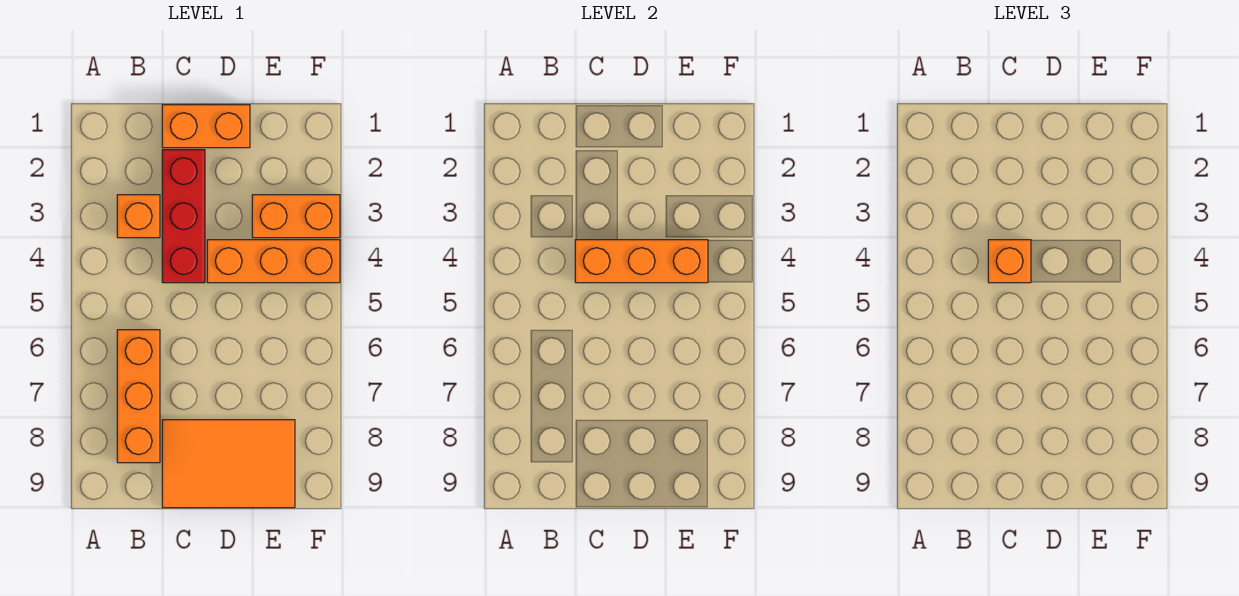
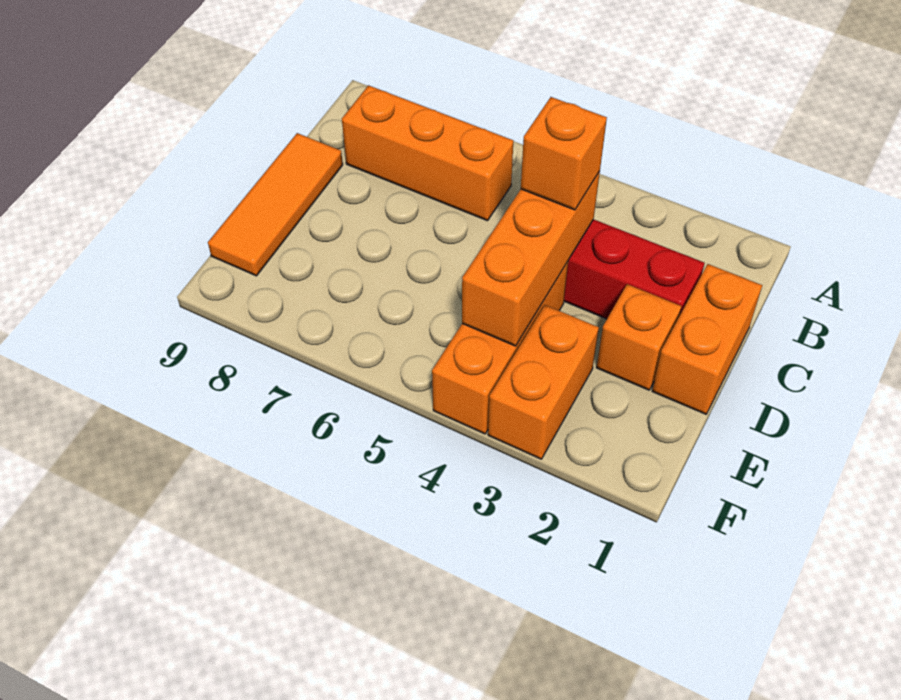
orange brick B3 level 1 -> orange brick D2 level 1
orange tile C8:E9 level 1 -> orange tile C9:E9 level 1

